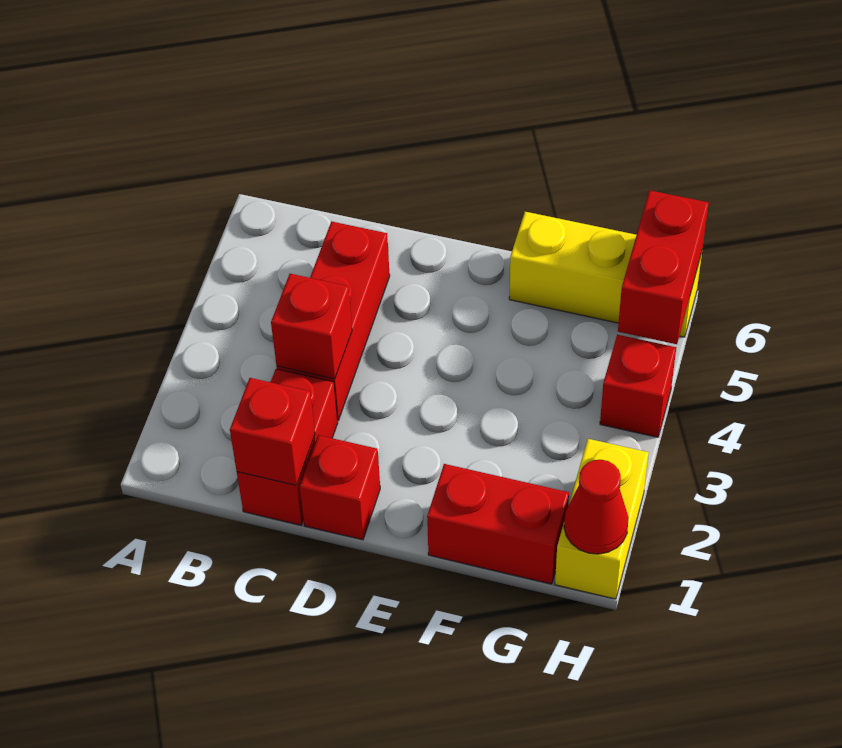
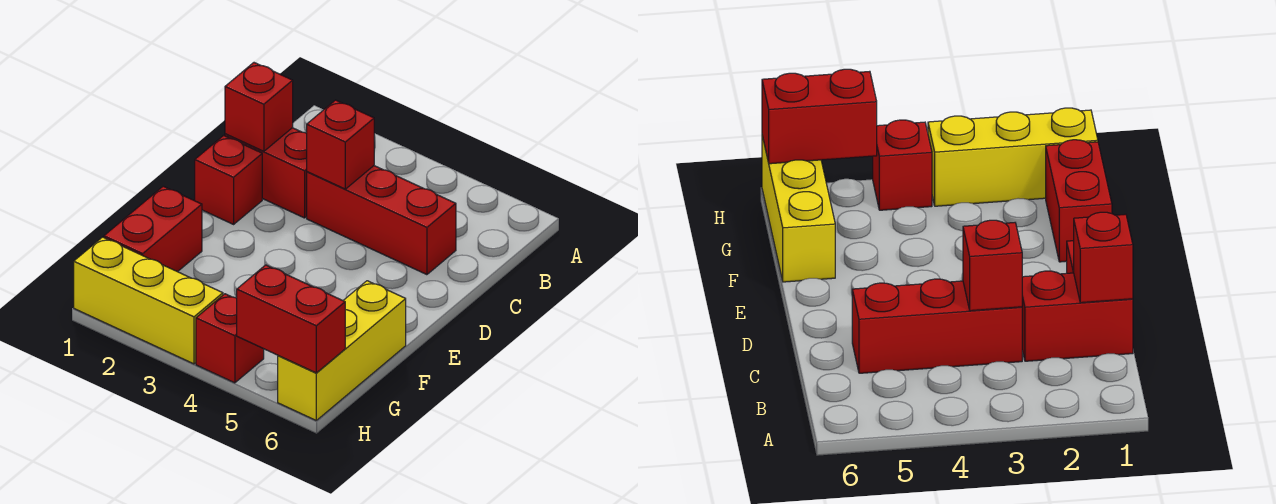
yellow brick H1:H2 level 1 -> yellow brick H1:H3 level 1
red cone H1 level 2 -> none

